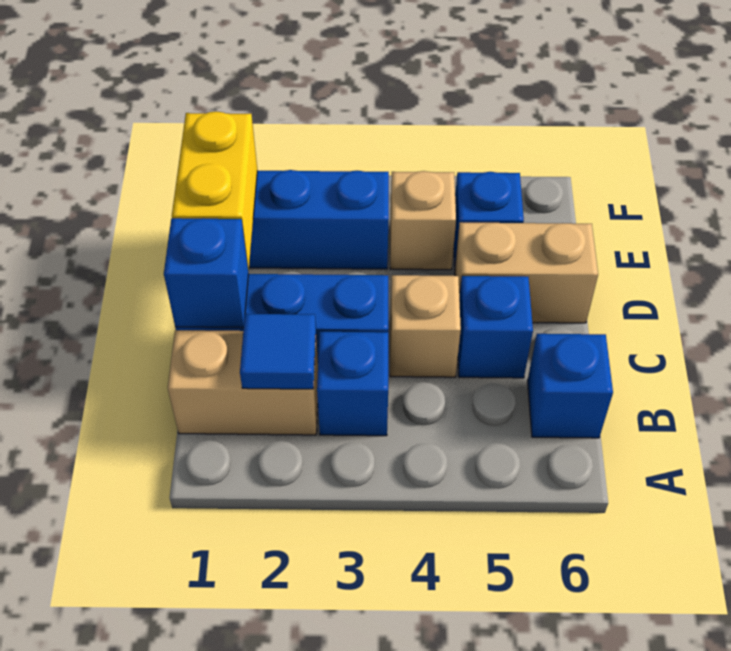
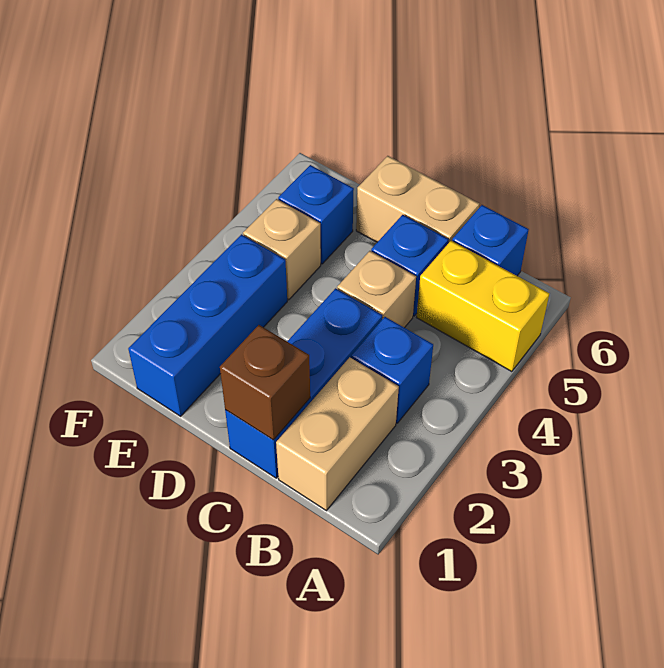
blue tile B2 level 2 -> none
blue brick C1 level 2 -> brown brick C1 level 2
yellow brick D1:E1 level 2 -> yellow brick A5:B5 level 1
tan brick D5:D6 level 1 -> tan brick C6:D6 level 1

